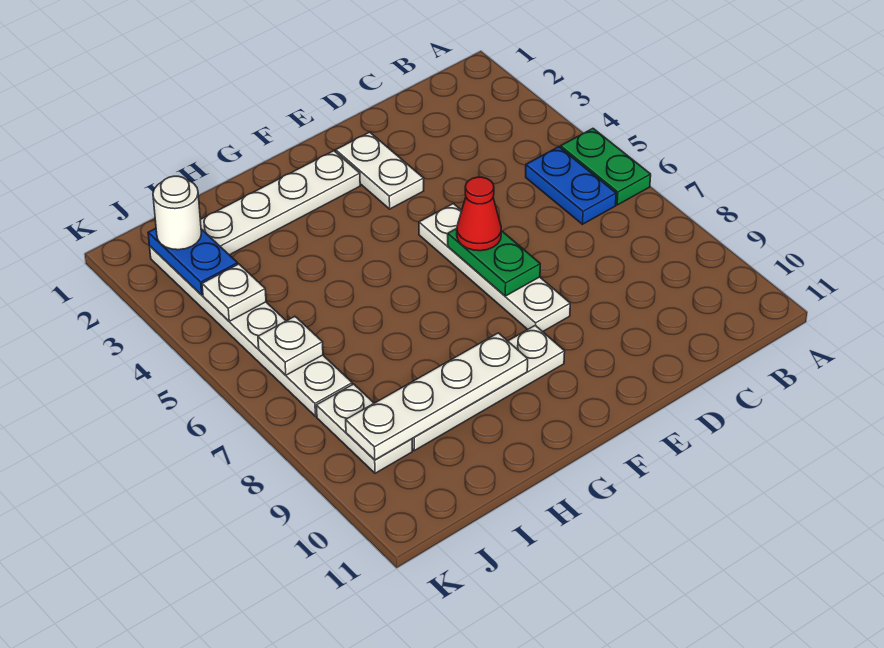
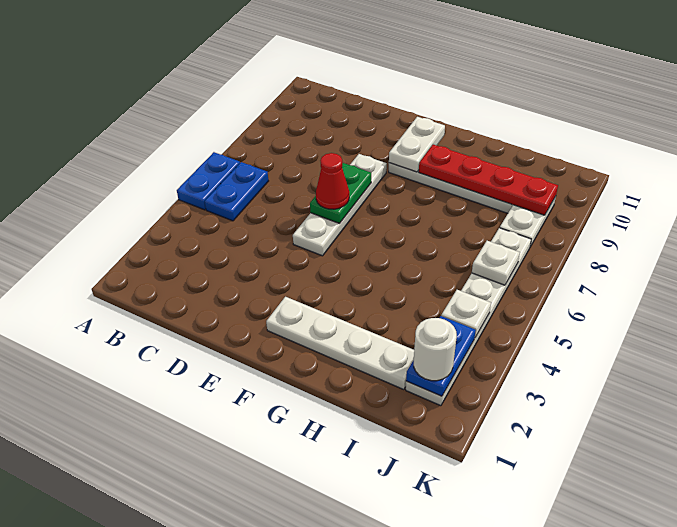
green plate A5:A6 level 1 -> blue plate A5:A6 level 1
white plate E2:E3 level 1 -> white plate F9:F10 level 2
white plate G9:J9 level 2 -> red plate G9:J9 level 2

